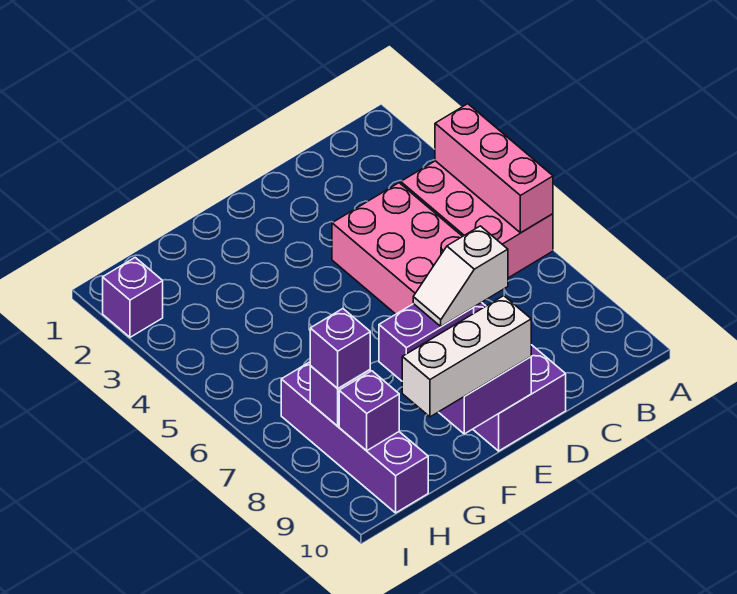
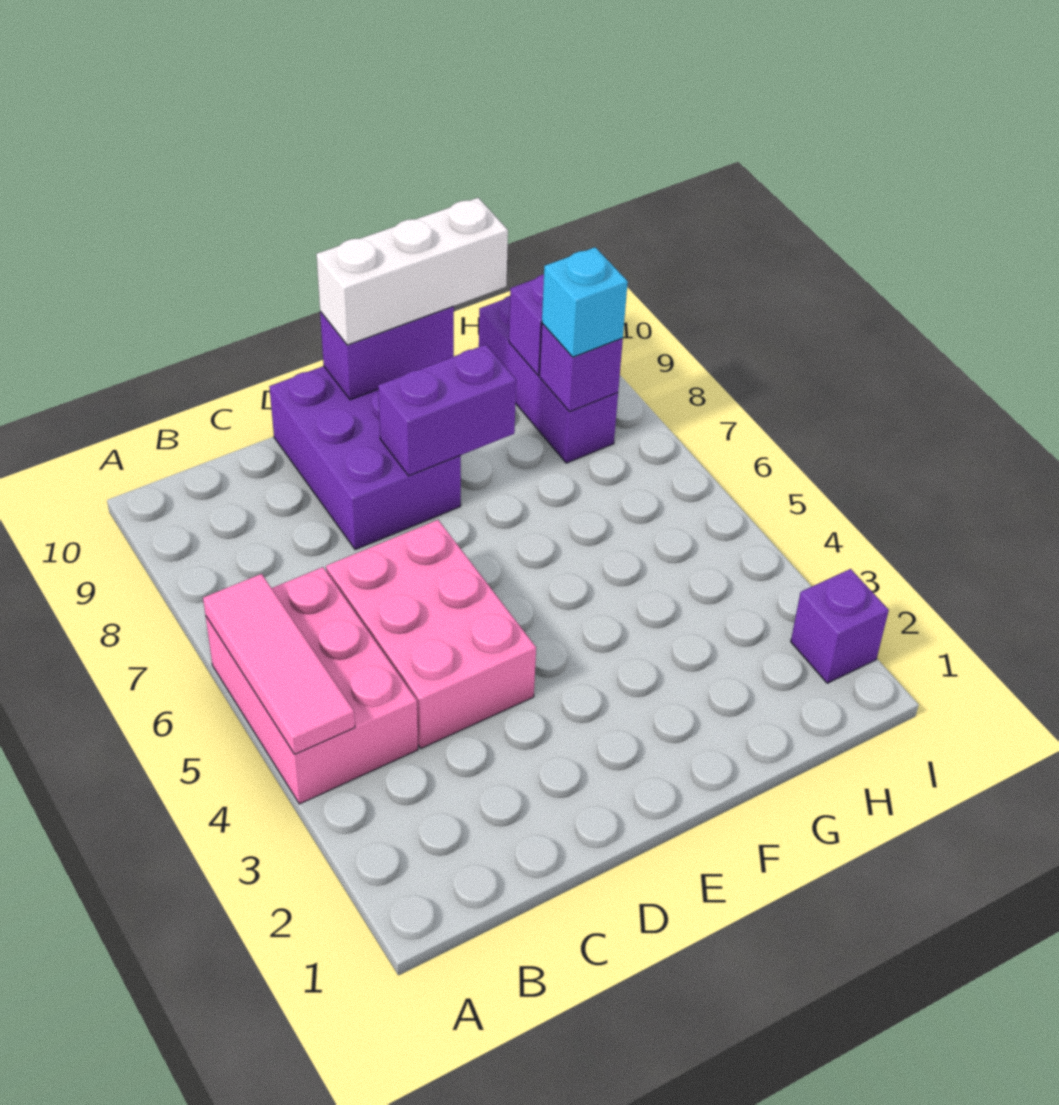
pink brick A4:A6 level 2 -> pink tile A4:A6 level 2
white slope D8:E8 level 3 top D -> none
purple brick H7:H10 level 1 -> purple brick H8:H10 level 1
purple brick H8 level 3 -> cyan brick H8 level 3

